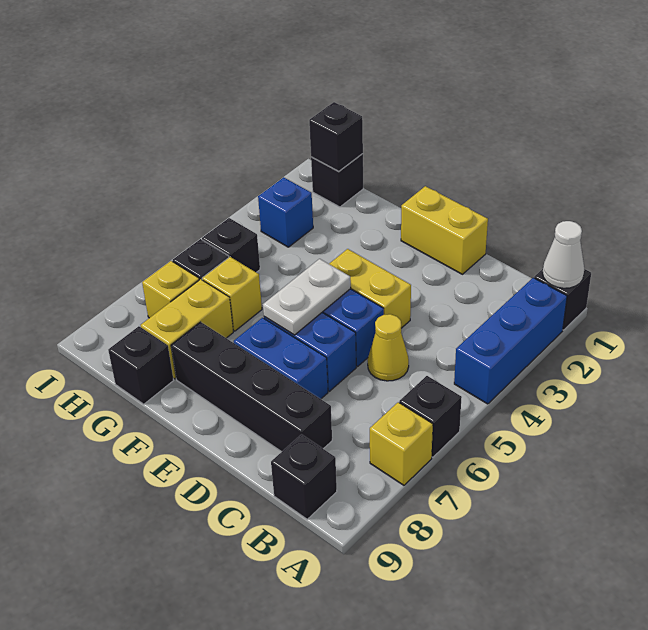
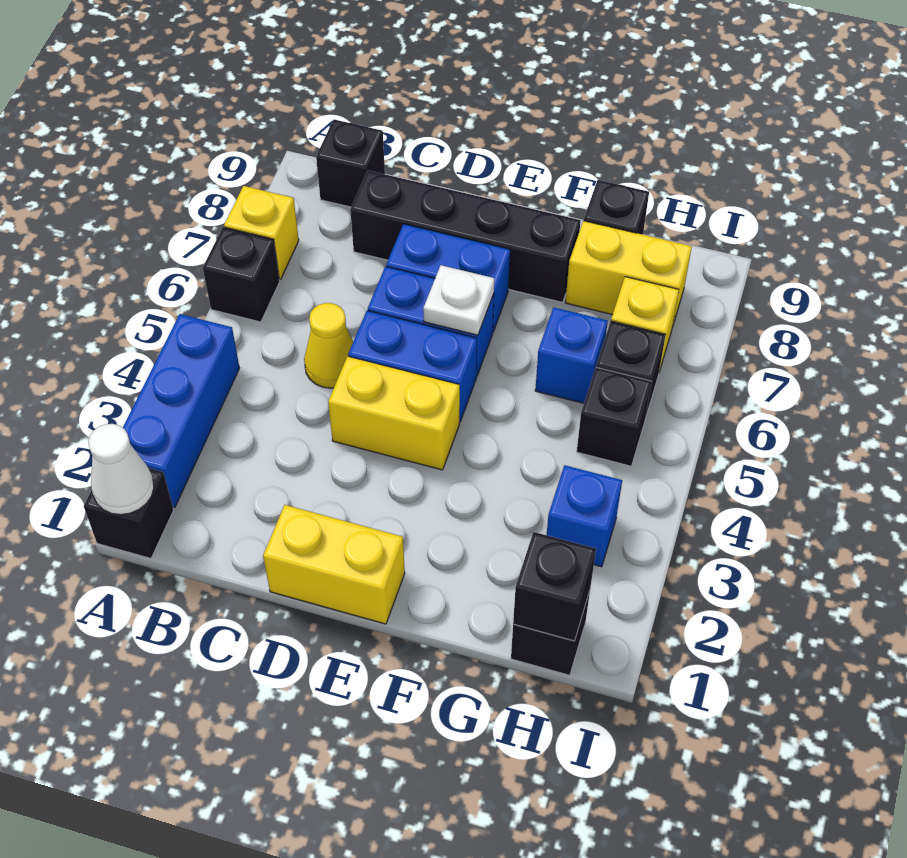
white plate E5:E6 level 2 -> white plate E6 level 2
yellow brick G6 level 1 -> blue brick G6 level 1
yellow brick G7:G8 level 1 -> yellow brick G8:H8 level 1

